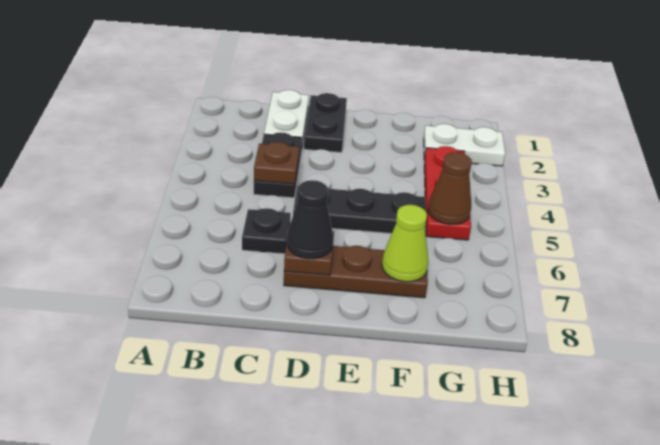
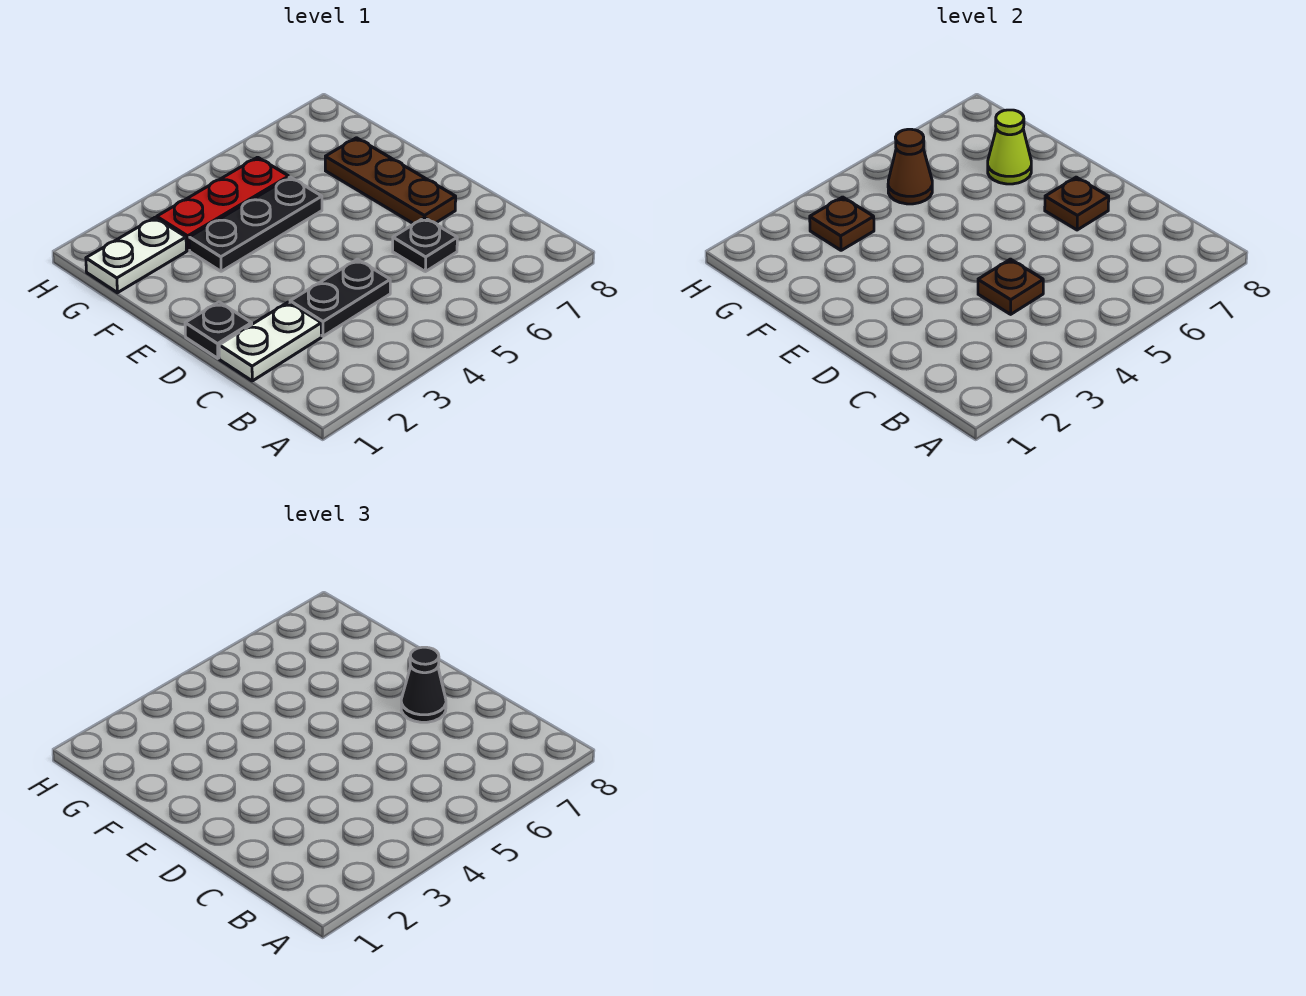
black plate D1:D2 level 1 -> black plate D1 level 1
black plate D5:F5 level 1 -> black plate F3:F5 level 1
white plate G2:H2 level 1 -> white plate G1:G2 level 1
none -> brown plate G3 level 2

